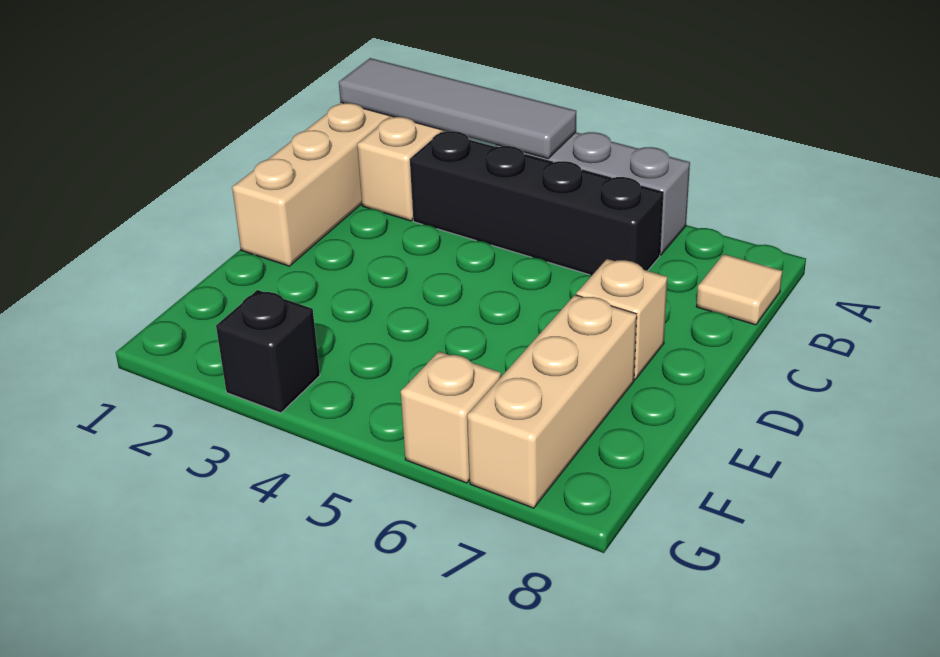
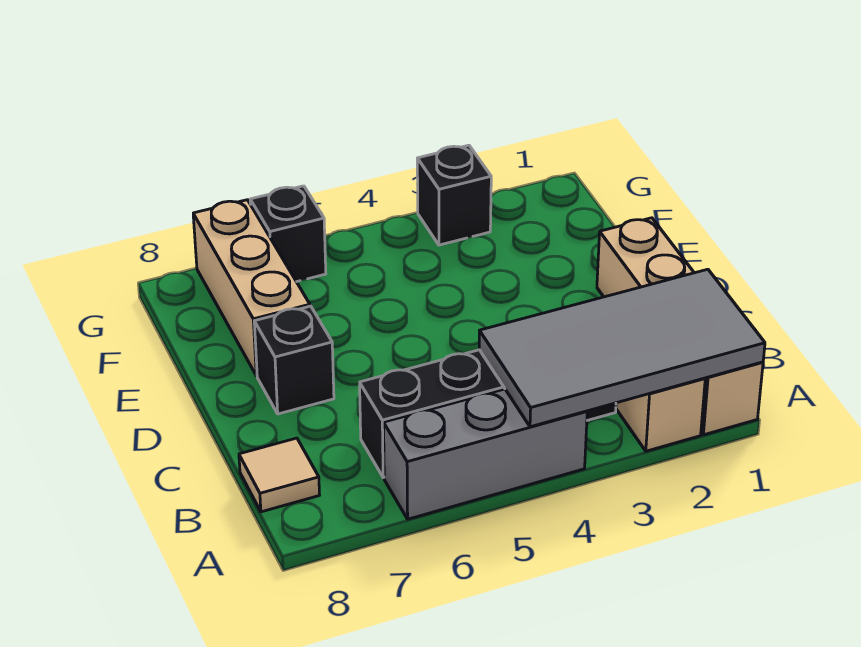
grey tile A1:A4 level 2 -> grey tile A1:B4 level 2
tan brick D7 level 1 -> black brick D7 level 1
tan brick G6 level 1 -> black brick G6 level 1

